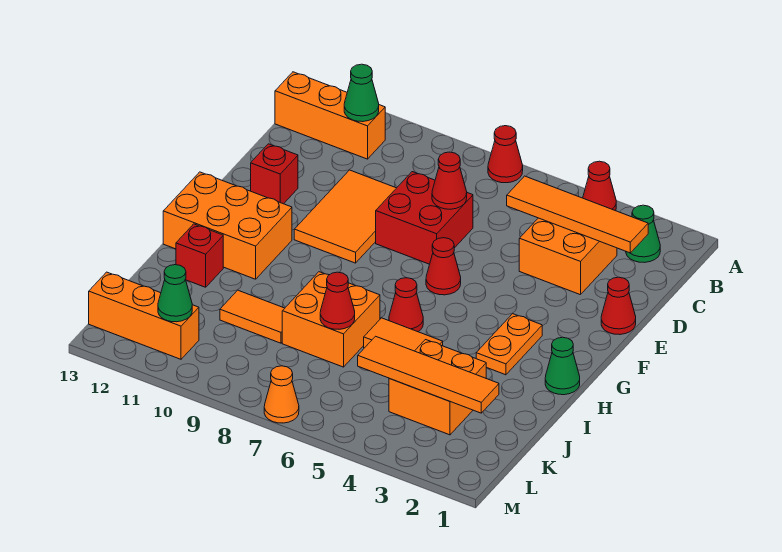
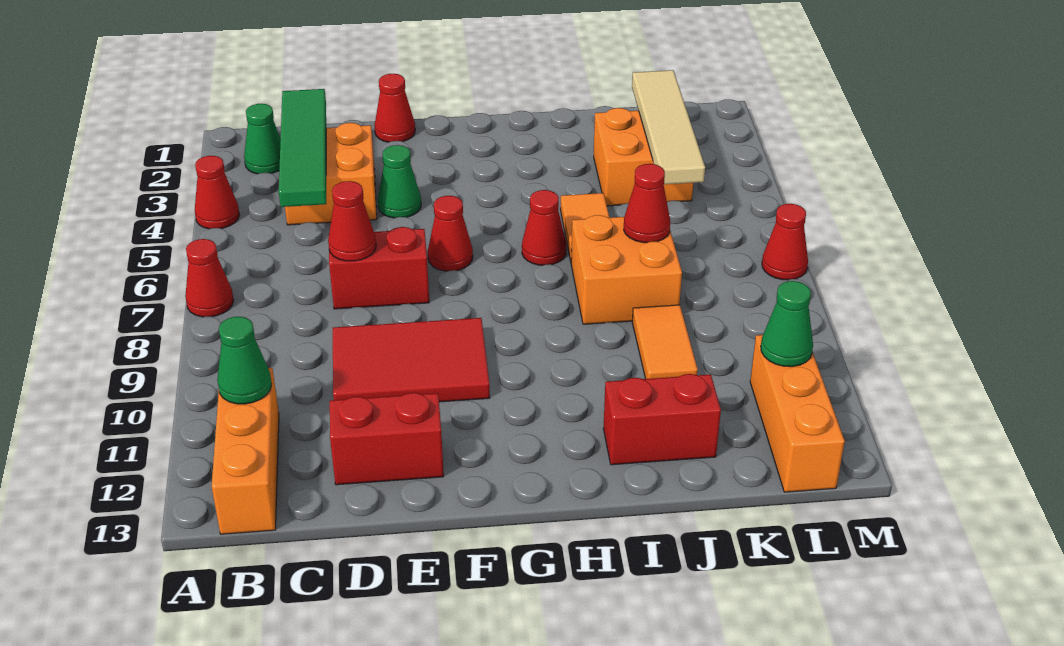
orange tile C2:C5 level 2 -> green tile C2:C5 level 2
red brick D7:E8 level 1 -> red brick D7:E7 level 1
orange tile D9:F10 level 1 -> red tile D9:F10 level 1
red brick E12 level 1 -> red brick D12:E12 level 1
orange plate G3:H3 level 1 -> none
orange brick G11:H13 level 1 -> none
green cone H1 level 1 -> green cone E4 level 1
red brick I12 level 1 -> red brick I12:J12 level 1
orange tile K2:K5 level 2 -> tan tile K2:K5 level 2
orange cone M7 level 1 -> red cone M7 level 1

